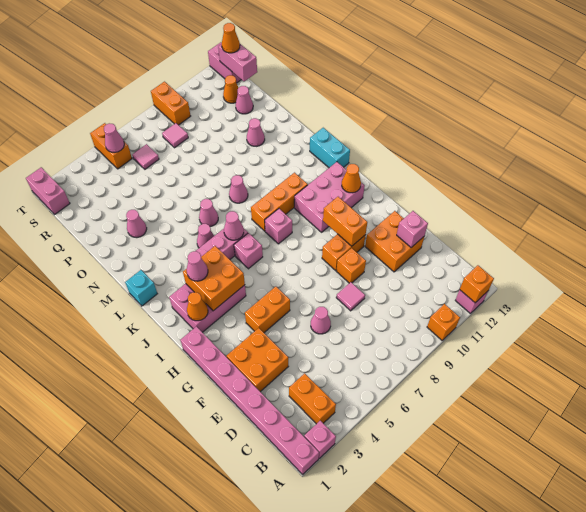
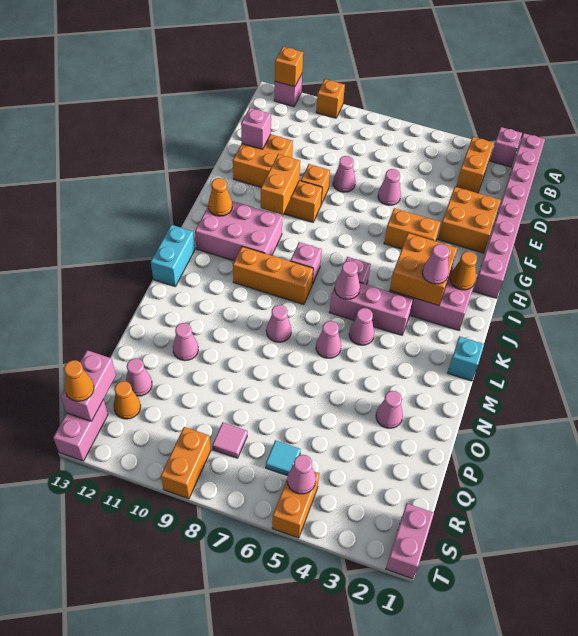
pink tile E8 level 1 -> pink cone E8 level 1
pink tile R6 level 1 -> cyan tile R6 level 1

